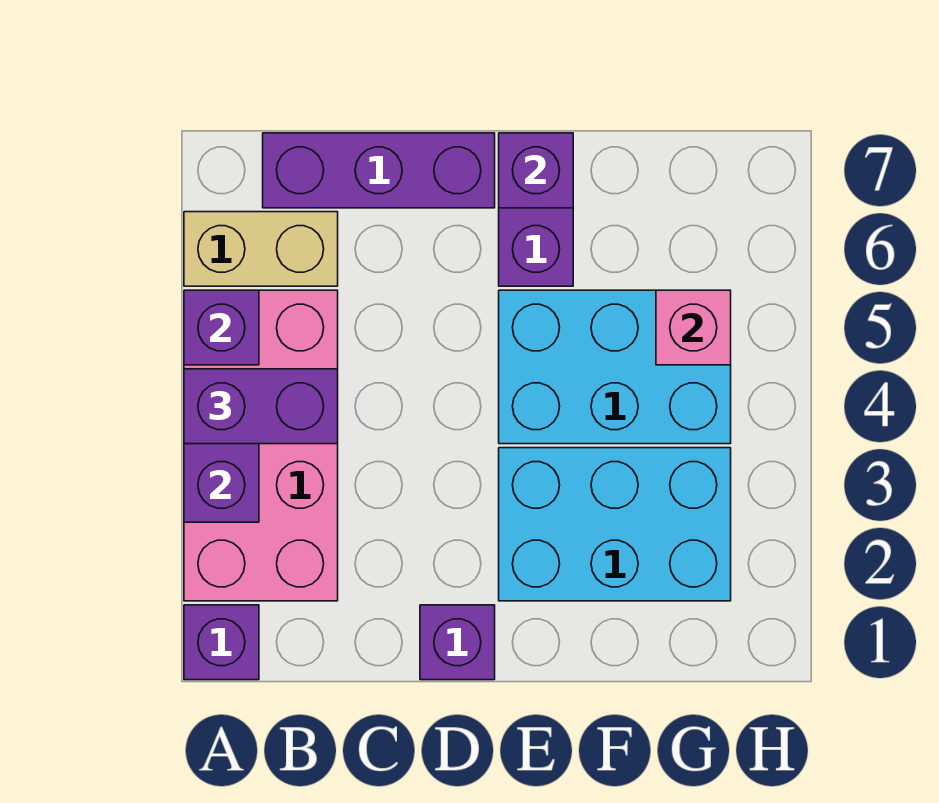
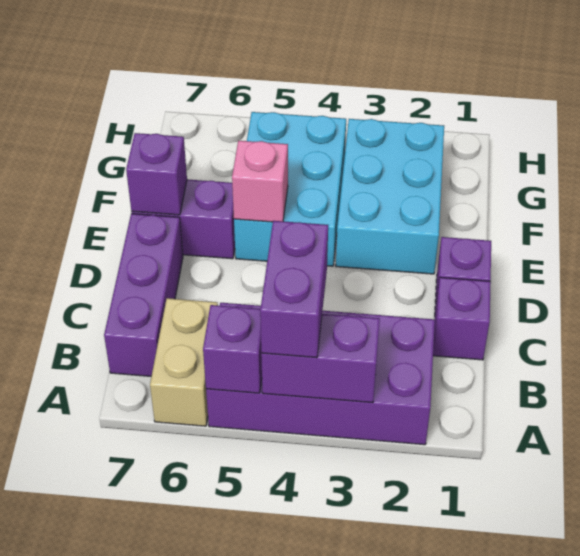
purple brick A1 level 1 -> purple brick C1 level 1
pink brick A2:B5 level 1 -> purple brick A2:B5 level 1
pink brick G5 level 2 -> pink brick E5 level 2

